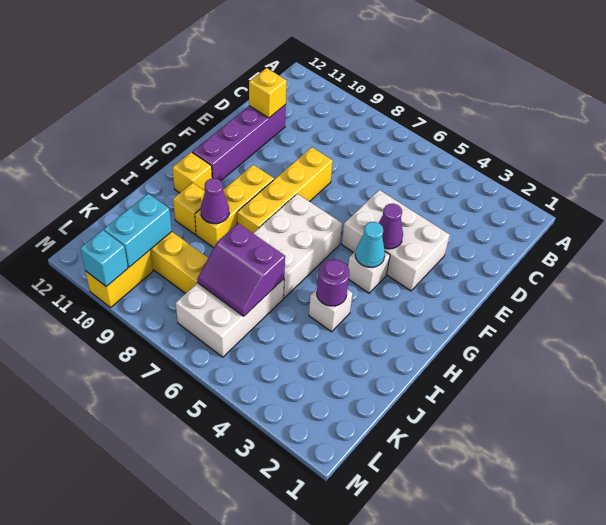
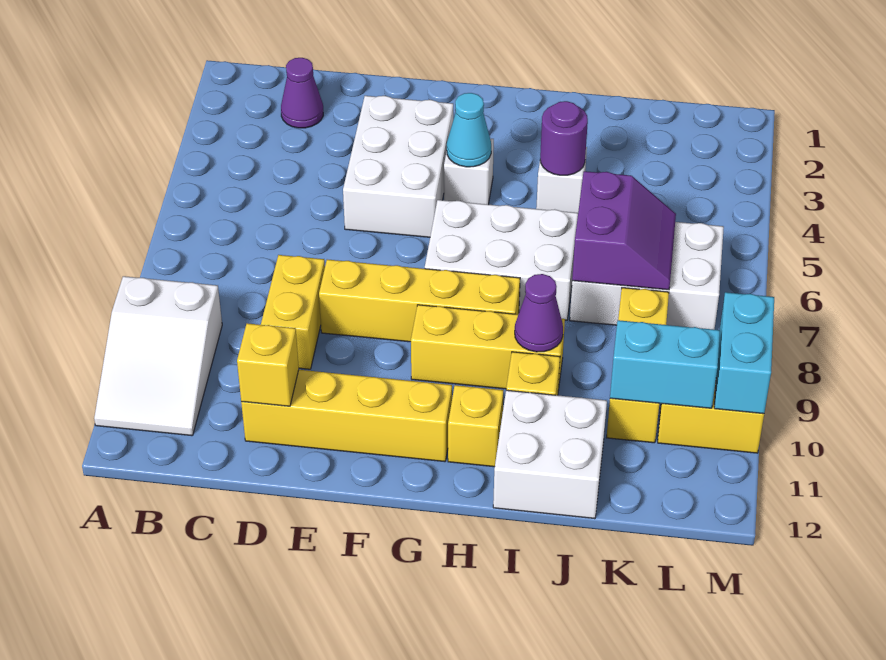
none -> white slope A9:B11 level 1 top 9
none -> yellow brick D8:D9 level 1
purple brick D11:G11 level 1 -> yellow brick D11:G11 level 1
purple cone F4 level 2 -> purple cone C2 level 1
none -> white brick I11:J12 level 1
cyan brick M10 level 2 -> cyan brick M9:M10 level 2

